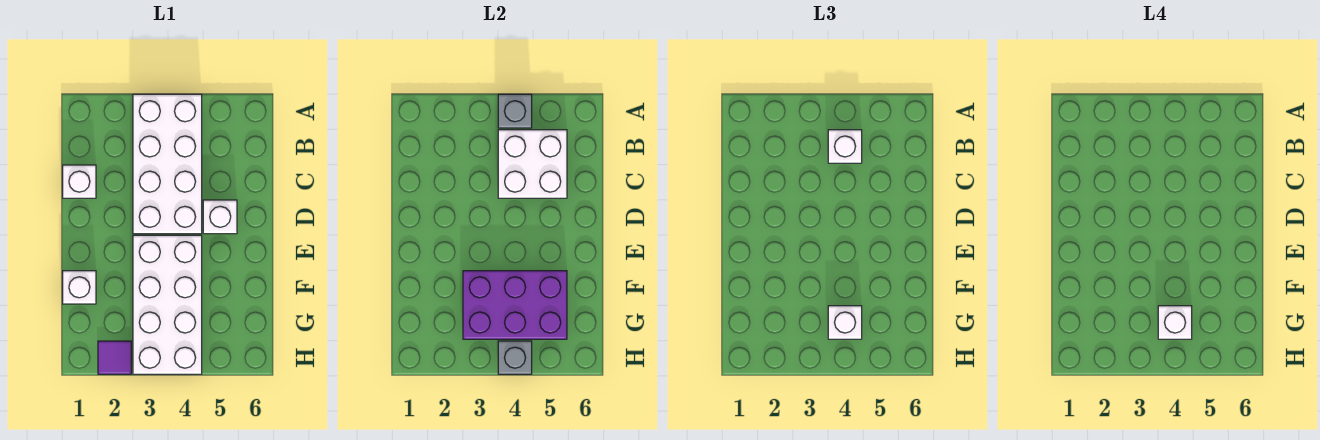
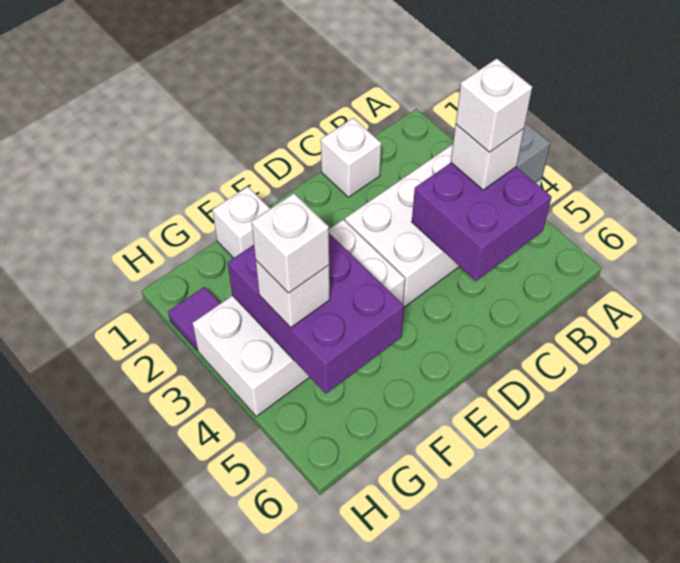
white brick B4:C5 level 2 -> purple brick B4:C5 level 2
white brick D5 level 1 -> white brick B4 level 4
grey brick H4 level 2 -> none

